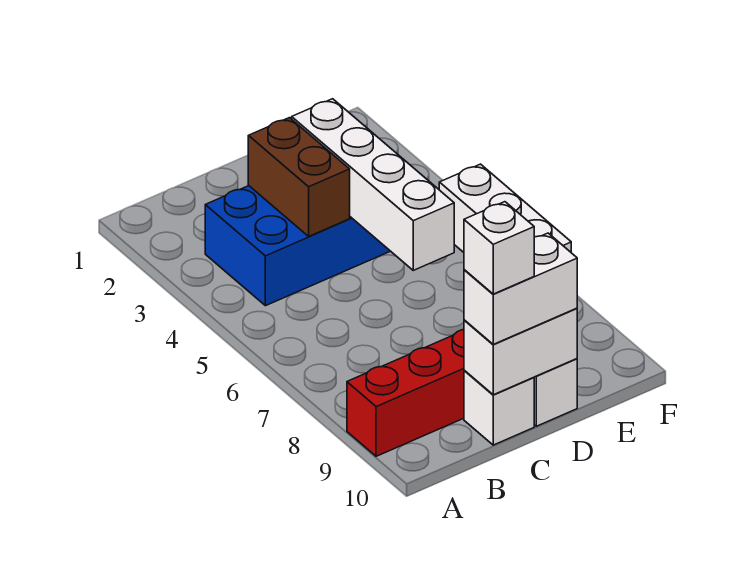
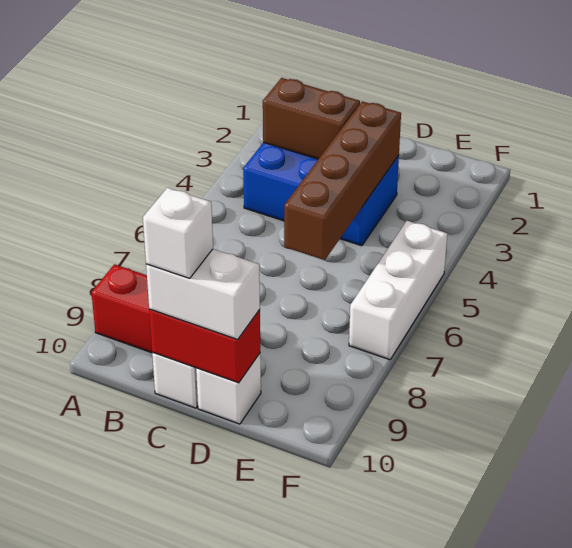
brown brick C3:C4 level 2 -> brown brick B3:C3 level 2
white brick C10:D10 level 2 -> red brick C10:D10 level 2
white brick D3:D6 level 2 -> brown brick D3:D6 level 2

